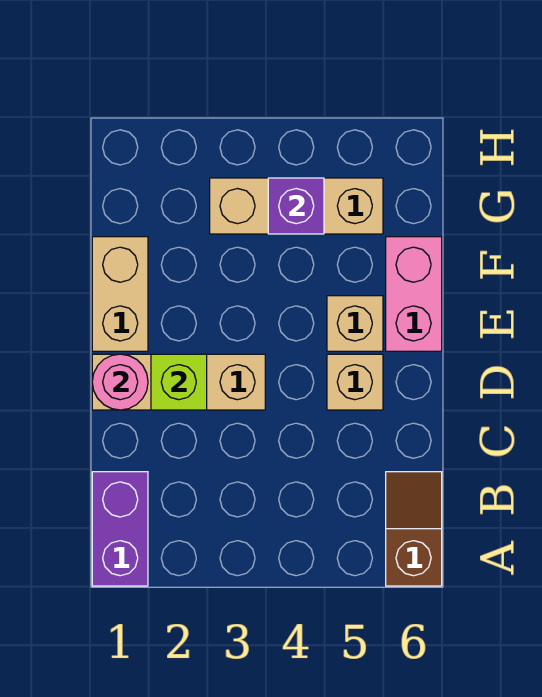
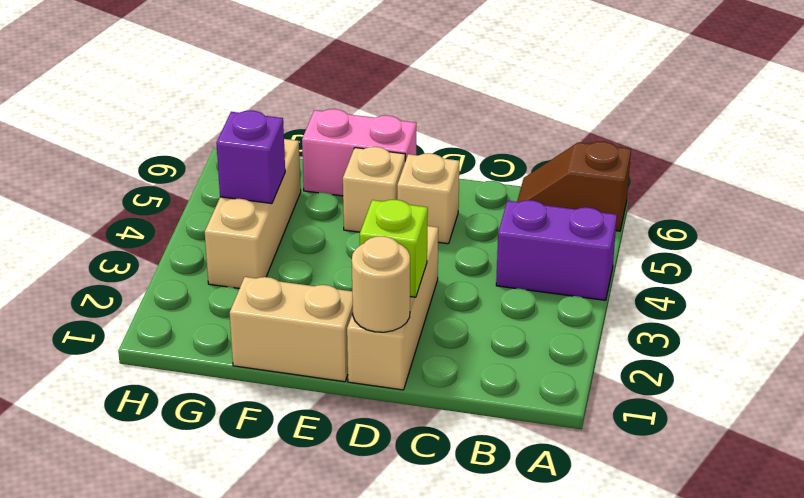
purple brick A1:B1 level 1 -> purple brick A4:B4 level 1
pink round brick D1 level 2 -> tan round brick D1 level 2

